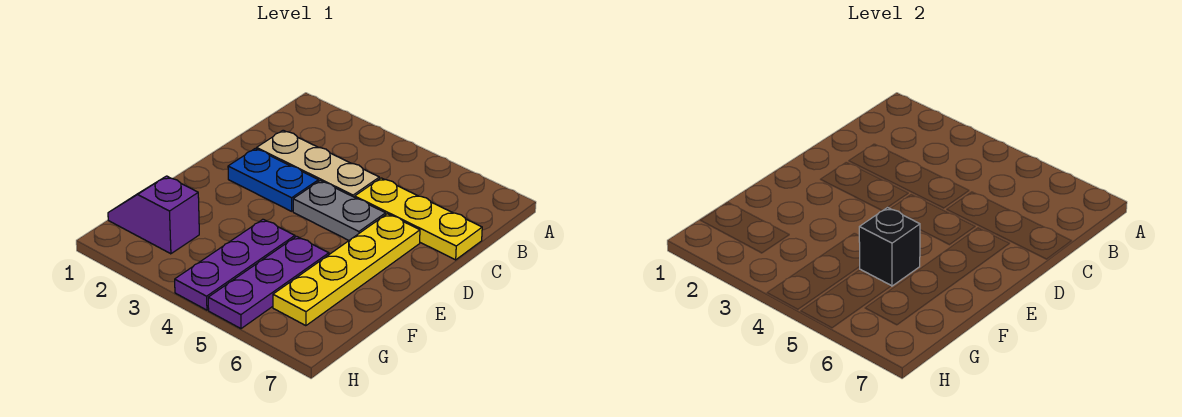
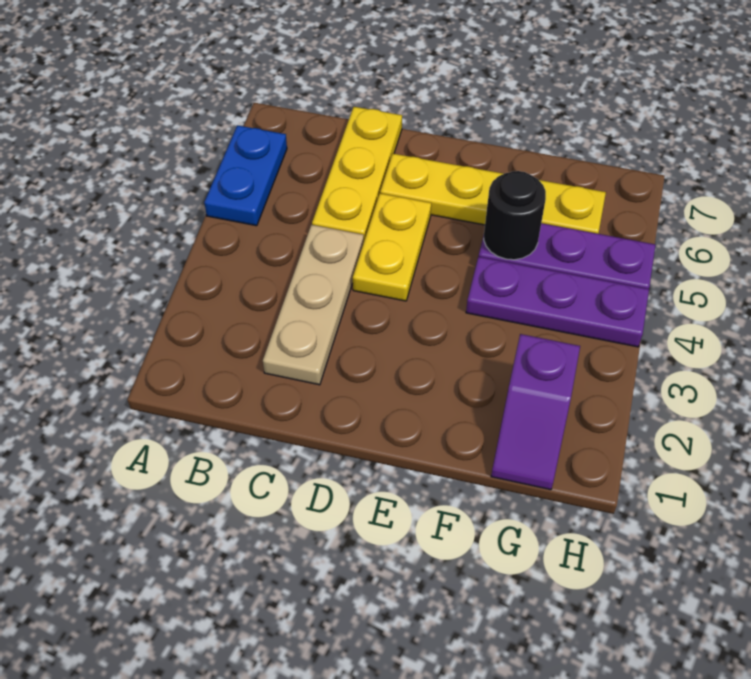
blue plate D2:D3 level 1 -> blue plate A5:A6 level 1
grey plate D4:D5 level 1 -> yellow plate D4:D5 level 1
black brick F5 level 2 -> black round brick F5 level 2

